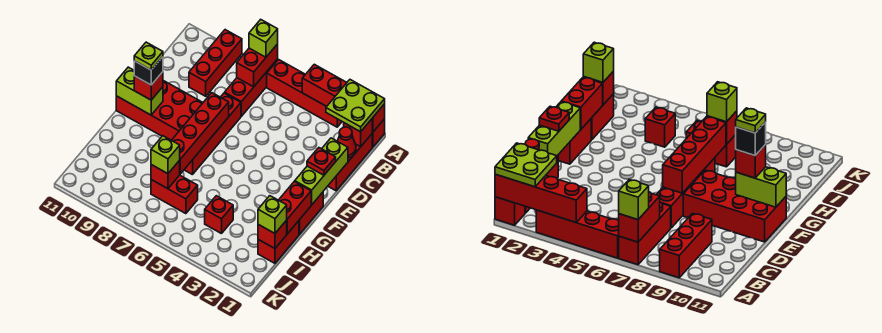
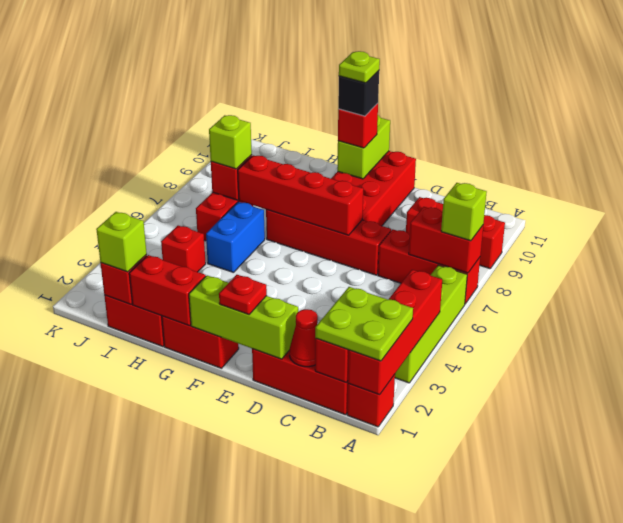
red brick A3:A6 level 1 -> lime brick A3:A6 level 1
none -> blue brick H5:H6 level 1

